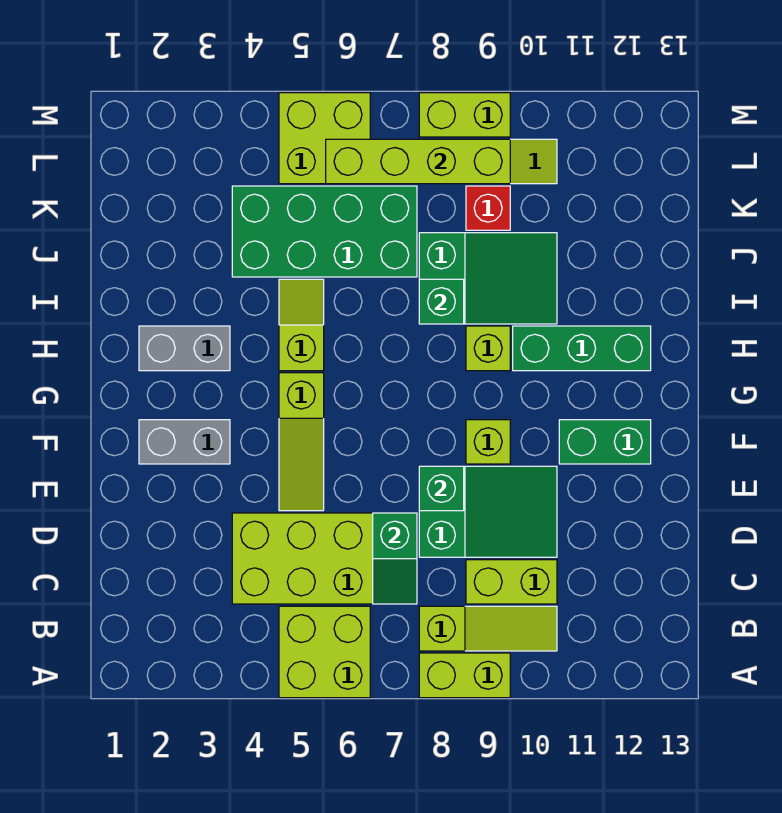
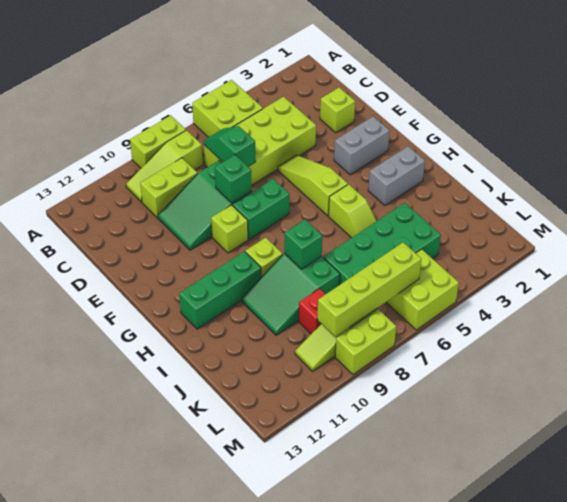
none -> lime brick D2 level 1
green brick F11:F12 level 1 -> green brick F7:F8 level 1

